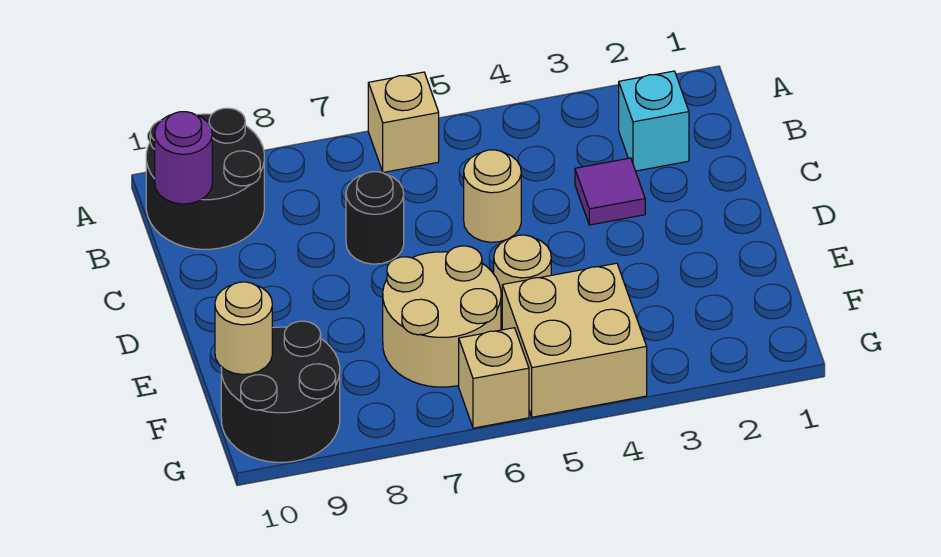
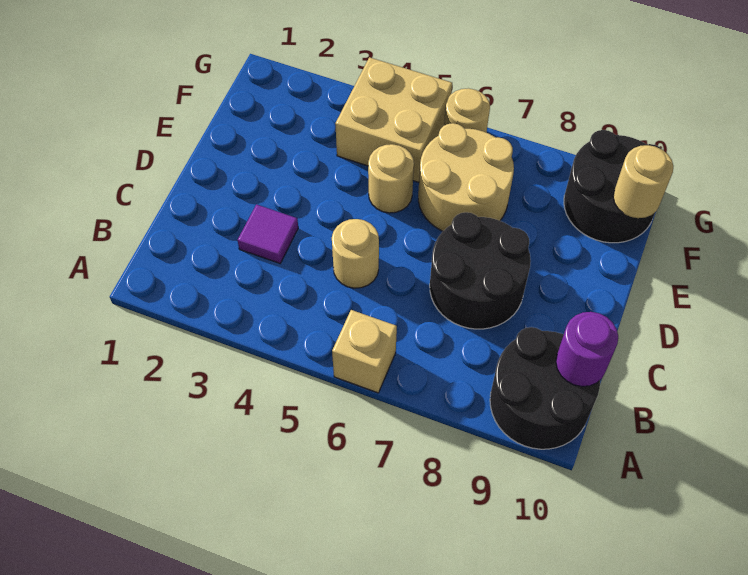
cyan brick B2 level 1 -> none
black round brick C7 level 1 -> black round brick C7:D8 level 1
tan brick G6 level 1 -> tan round brick G6 level 1

